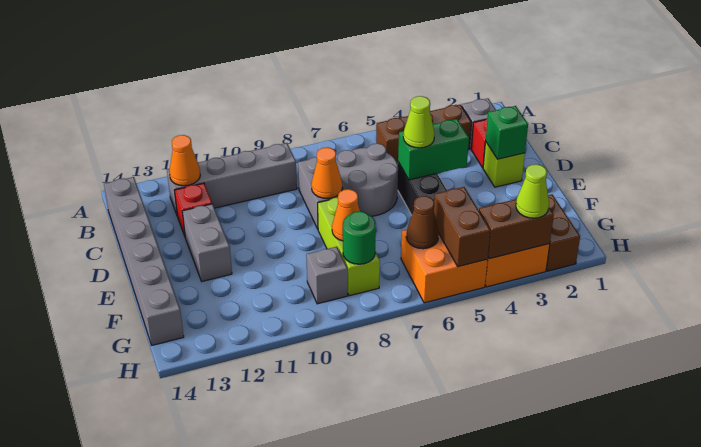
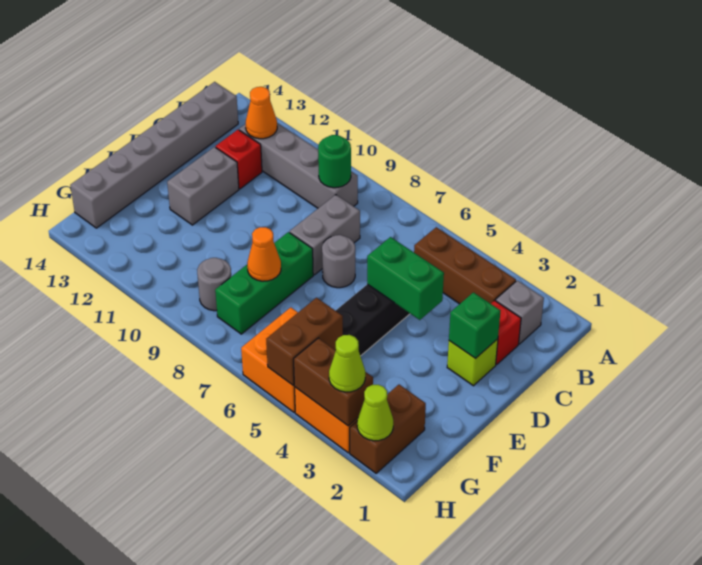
grey round brick C6:D7 level 1 -> grey round brick D7 level 1
lime cone D5 level 3 -> lime cone H2 level 2
orange cone D8 level 2 -> none
lime brick E8:G8 level 1 -> green brick E8:G8 level 1
brown cone G6 level 2 -> none
green round brick G8 level 2 -> green round brick B9 level 2
grey brick G9 level 1 -> grey round brick G9 level 1

